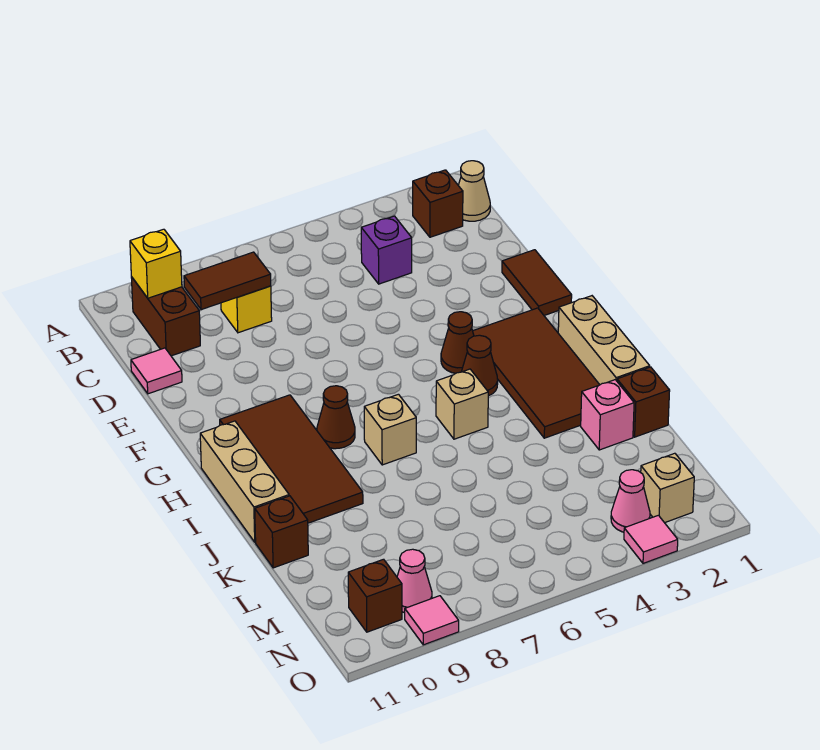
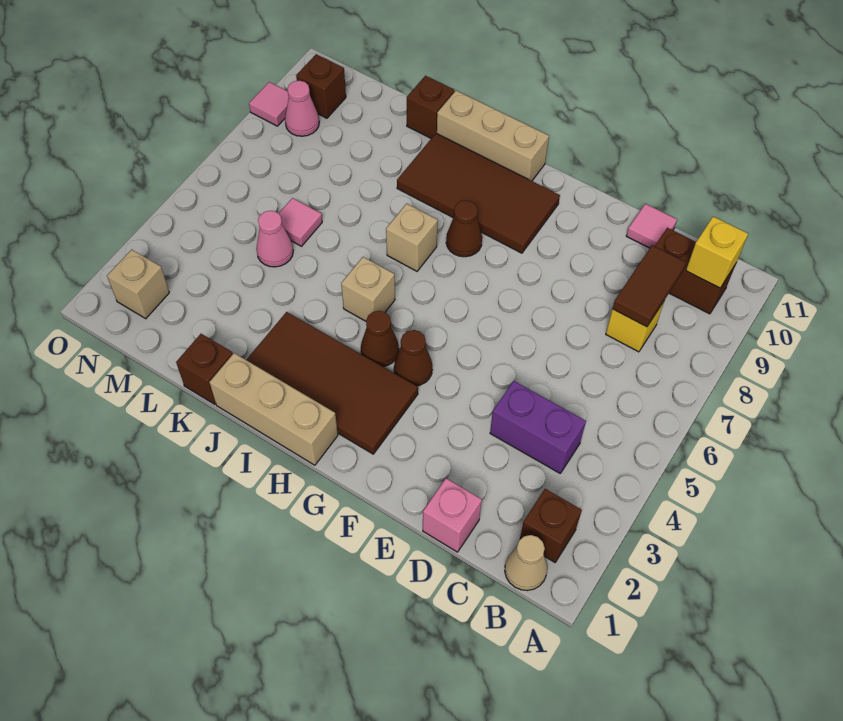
purple brick C4 level 1 -> purple brick C4:D4 level 1
brown tile E1:F1 level 1 -> none
pink brick K2 level 1 -> pink brick D1 level 1
pink cone N3 level 1 -> pink cone L5 level 1
pink tile O3 level 1 -> pink tile L6 level 1

